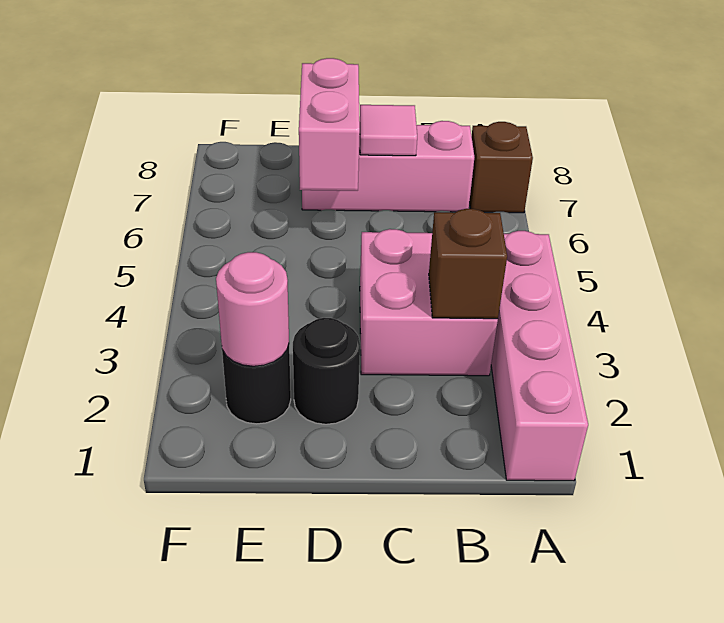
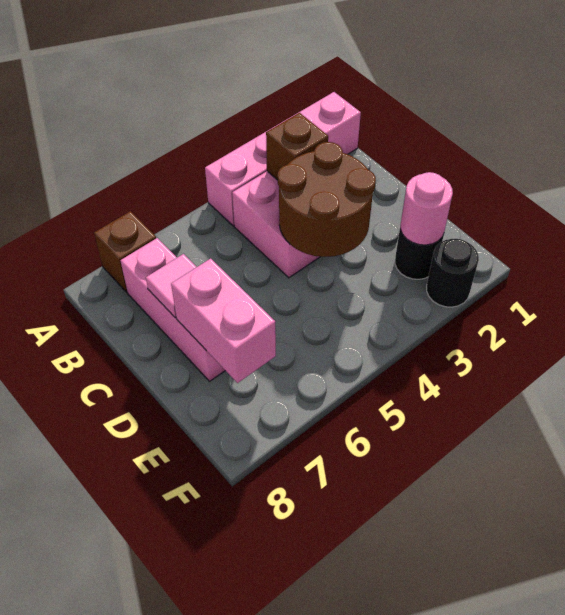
none -> brown round brick C3:D4 level 2
black round brick D2 level 1 -> black round brick F2 level 1
pink brick D6:D7 level 2 -> pink brick D7:E7 level 2

